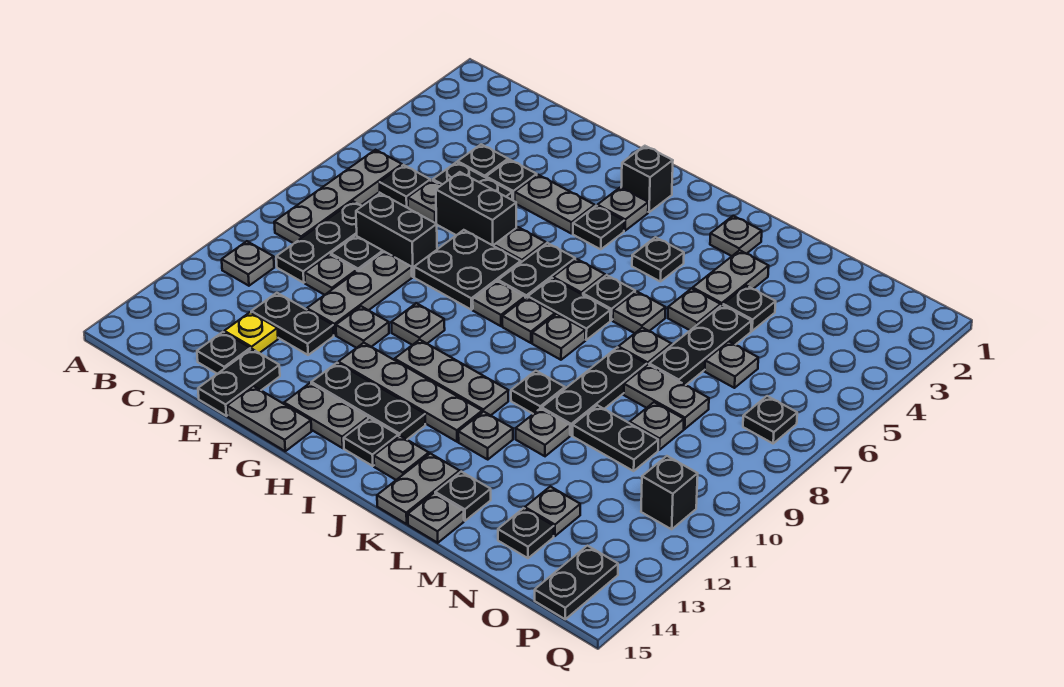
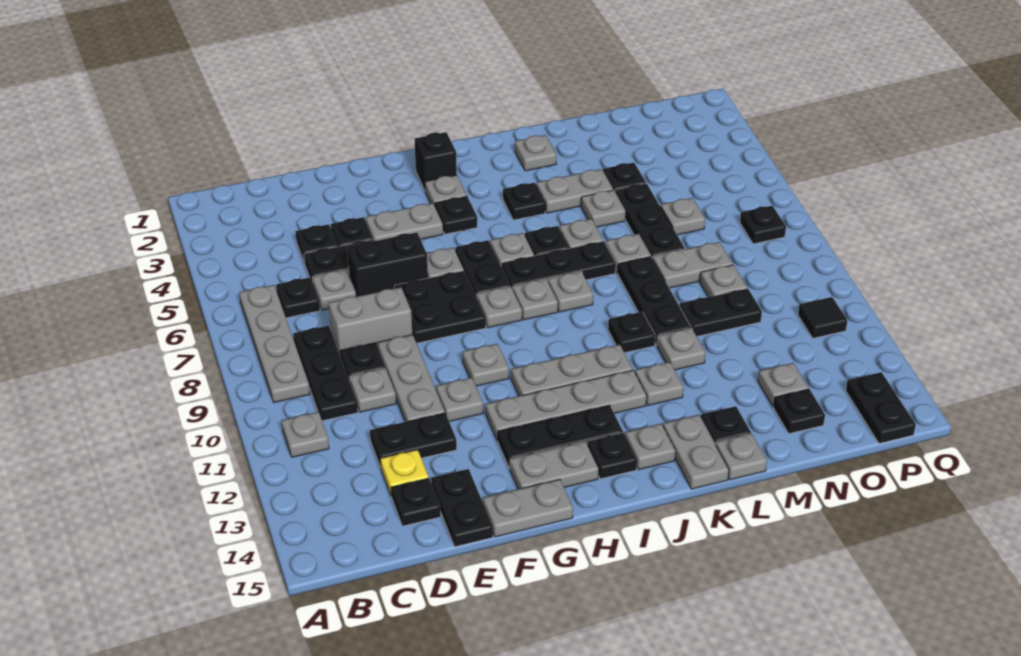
black brick D8:E8 level 1 -> grey brick D8:E8 level 1
black plate I7:J7 level 1 -> black plate I7:K7 level 1
grey plate L3:L4 level 1 -> grey plate K4:L4 level 1
black brick P11 level 1 -> black tile P11 level 1

